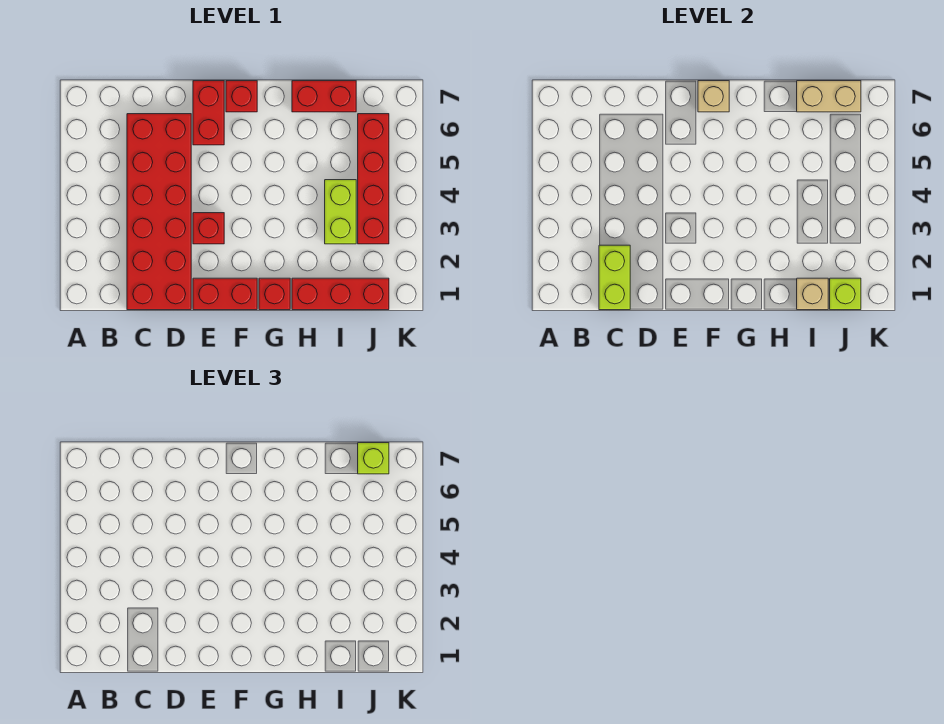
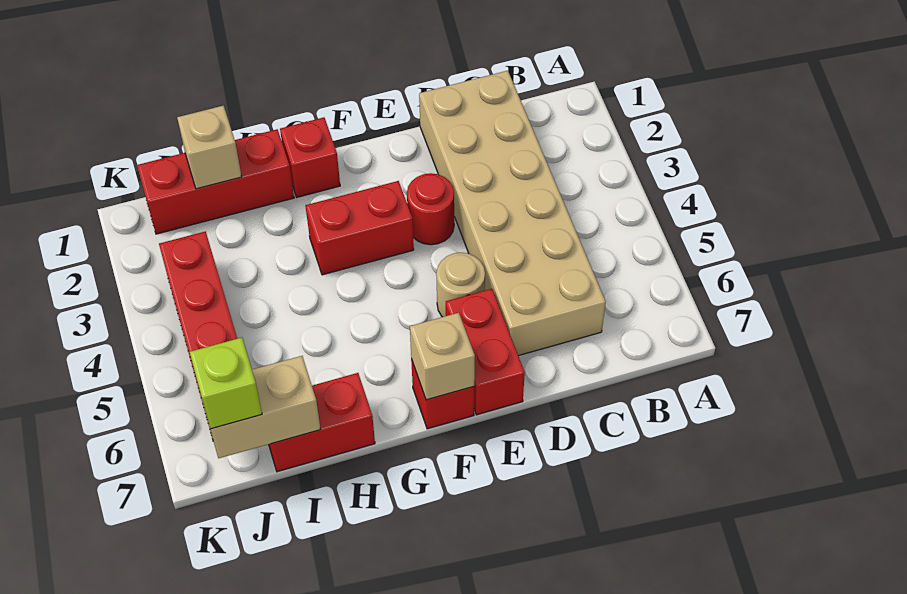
red brick C1:D6 level 1 -> tan brick C1:D6 level 1
lime brick C1:C2 level 2 -> none
red brick E1:F1 level 1 -> red brick F3:G3 level 1
red brick E3 level 1 -> red round brick E3 level 1
none -> tan round brick E5 level 1
lime brick I3:I4 level 1 -> none
lime brick J1 level 2 -> none

